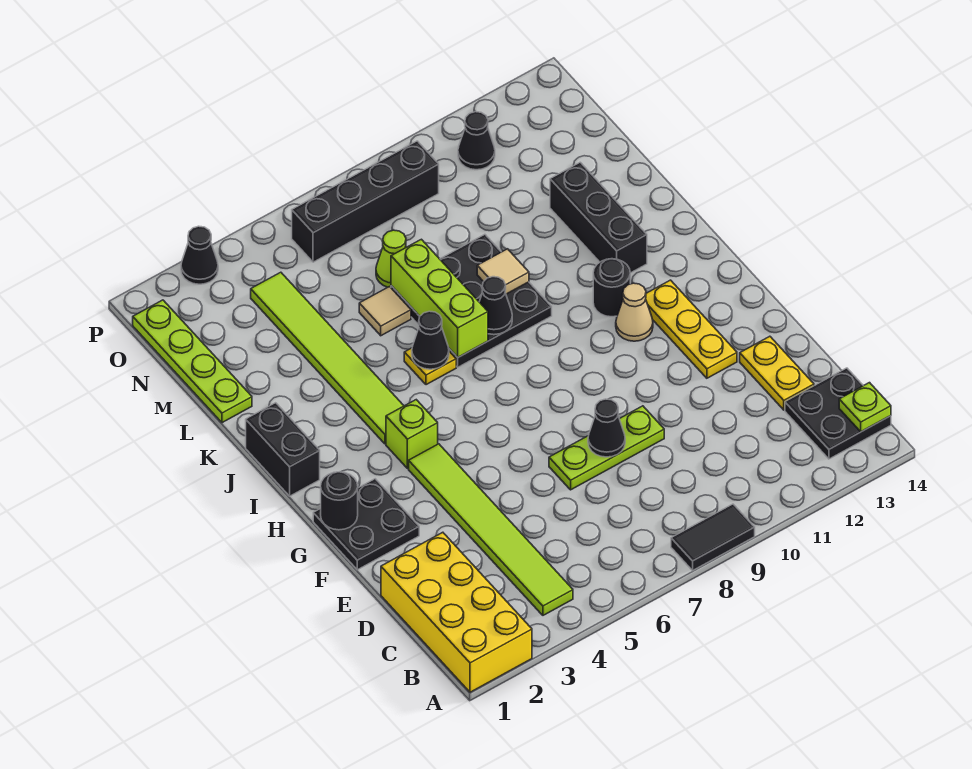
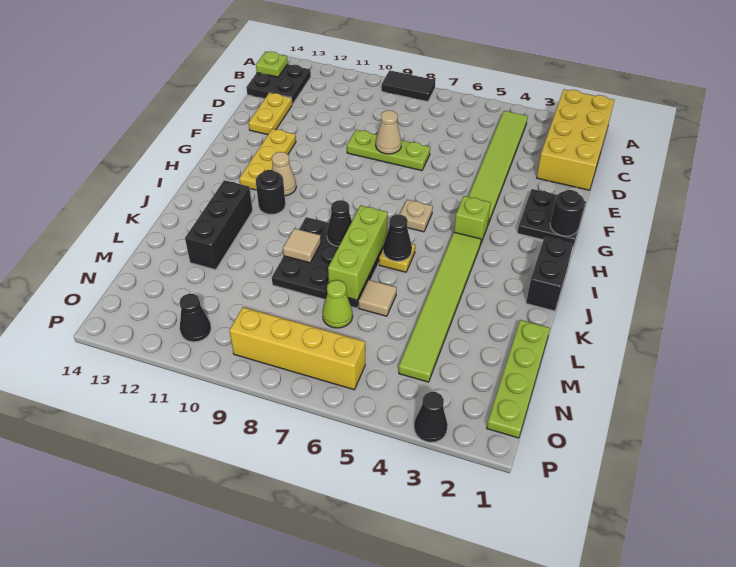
black cone E8 level 2 -> tan cone E8 level 2
none -> tan plate H6 level 1
black brick O6:O9 level 1 -> yellow brick O6:O9 level 1

